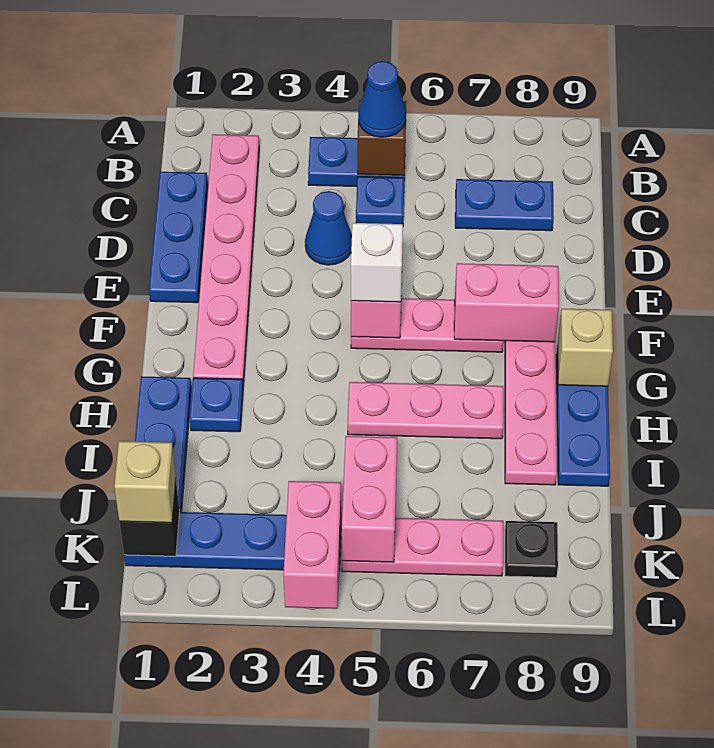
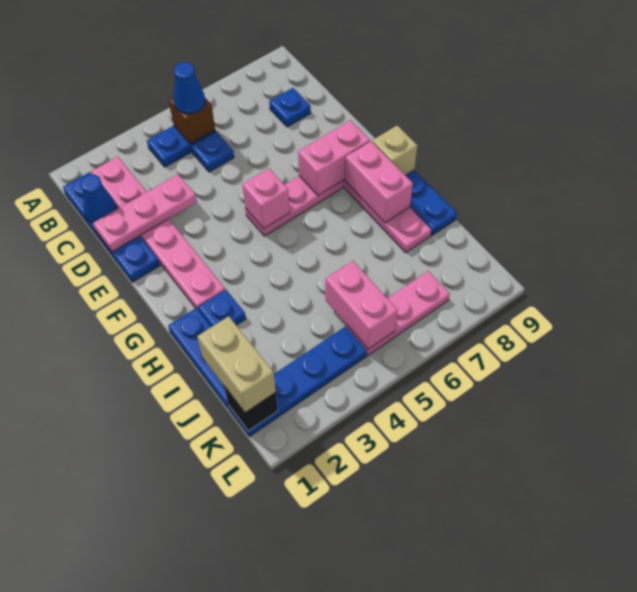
blue plate C1:E1 level 1 -> blue plate B1:E1 level 1
blue plate C7:C8 level 1 -> blue plate C8 level 1
blue cone D4 level 1 -> blue cone C1 level 2
white brick F5 level 3 -> none
pink plate H5:H7 level 1 -> pink plate D1:D3 level 2
tan brick K1 level 3 -> tan brick J1:K1 level 3
pink brick K4:L4 level 2 -> pink brick G8:H8 level 2
black plate K8 level 1 -> none

